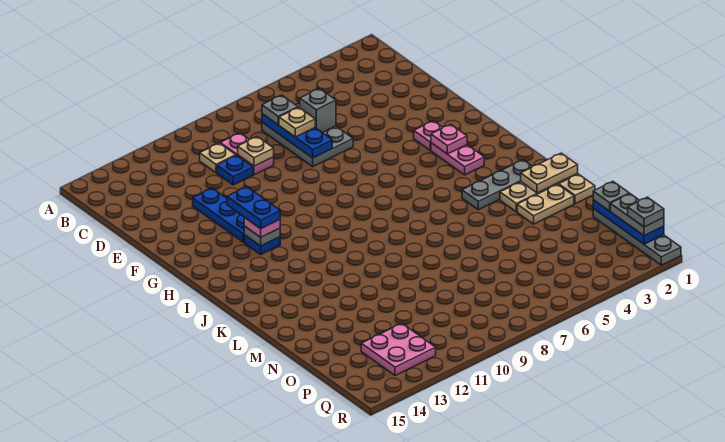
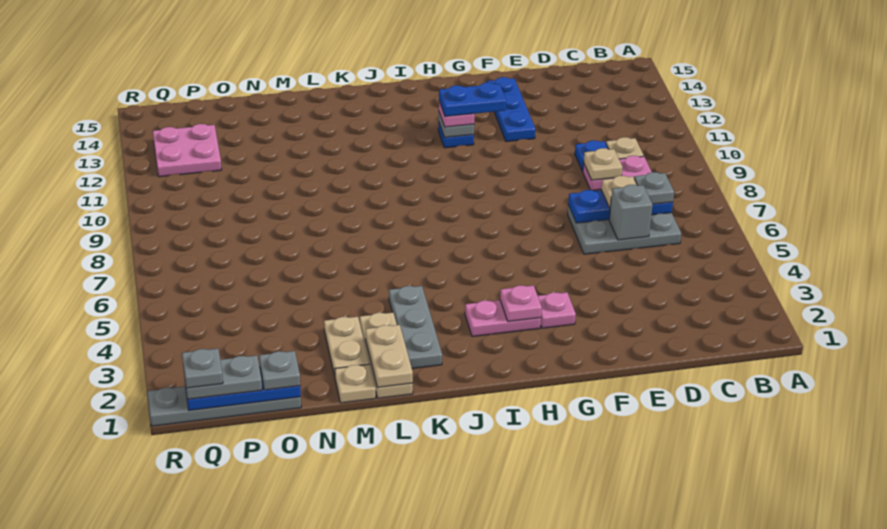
blue plate E12:G12 level 1 -> blue plate F12:F14 level 1

